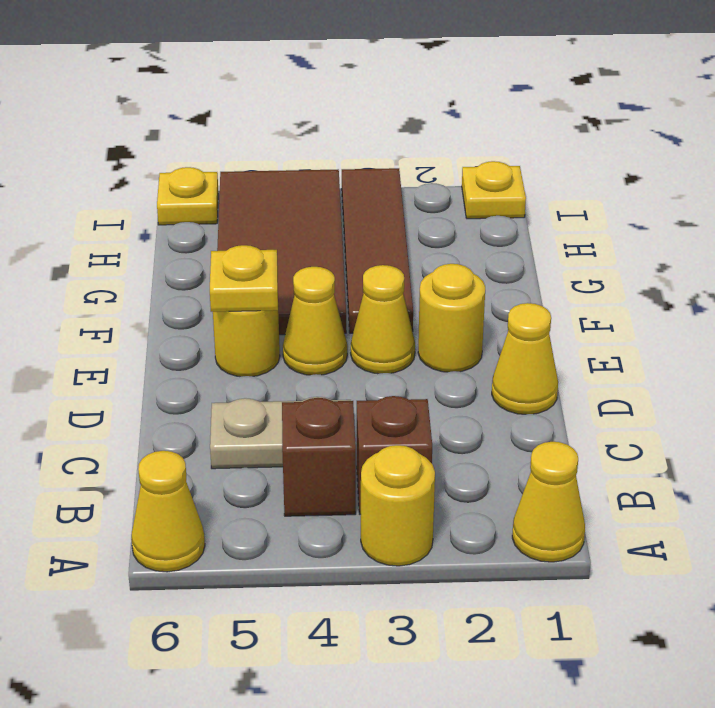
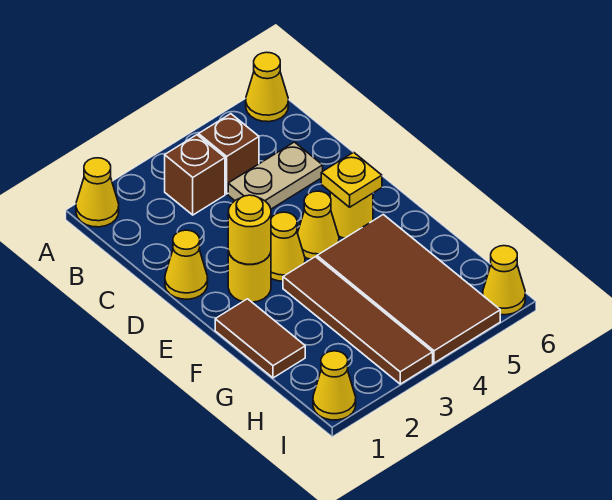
yellow round brick A3 level 1 -> yellow round brick E2 level 2
none -> brown tile F1:G1 level 1
yellow plate I1 level 1 -> yellow cone I1 level 1
yellow plate I6 level 1 -> yellow cone I6 level 1

